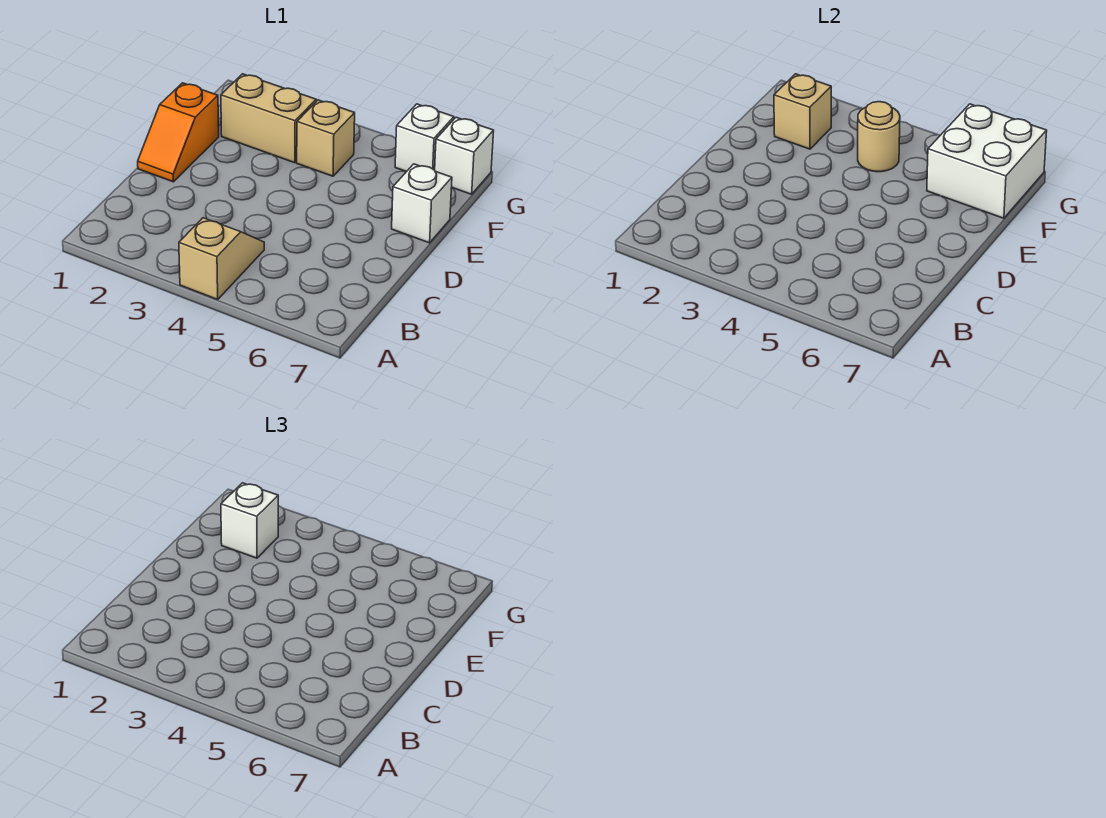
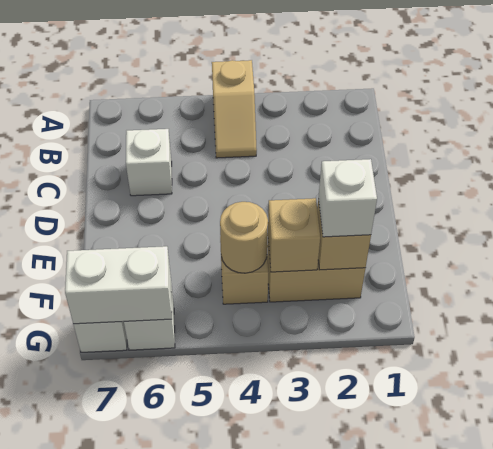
orange slope D1:E1 level 1 top E -> none
white brick E7 level 1 -> white brick C6 level 1
none -> tan brick F3 level 2
white brick F6:G7 level 2 -> white brick G6:G7 level 2

